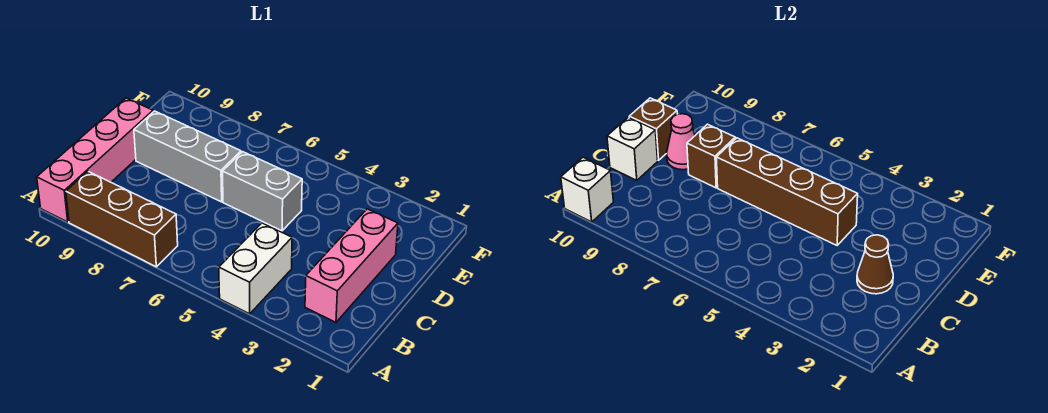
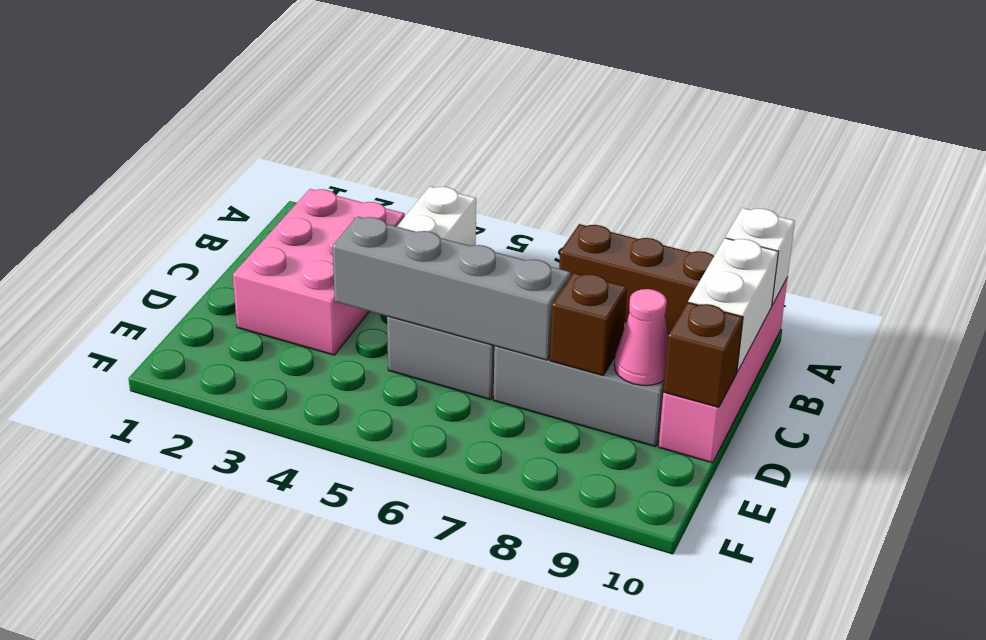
pink brick B2:D2 level 1 -> pink brick B2:D3 level 1
brown cone C2 level 2 -> none
white brick C10 level 2 -> white brick B10:C10 level 2
brown brick D4:D7 level 2 -> grey brick D4:D7 level 2

